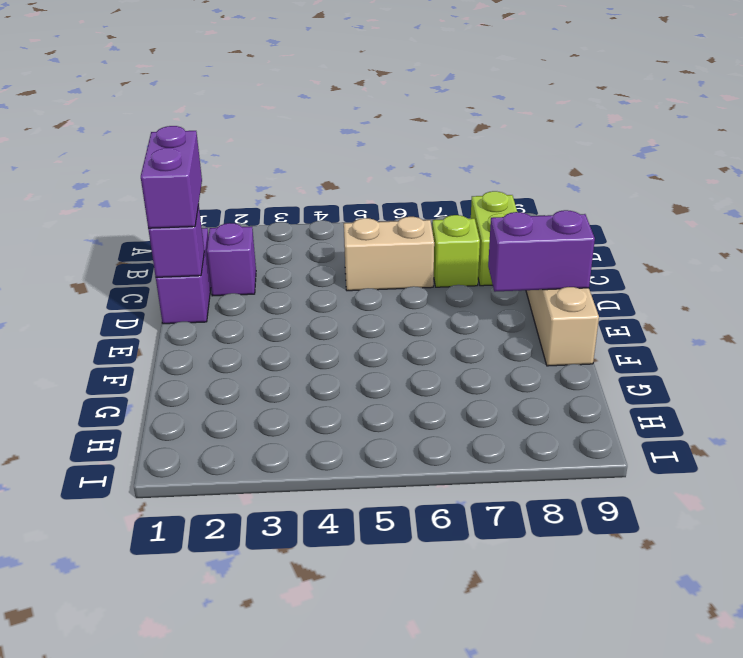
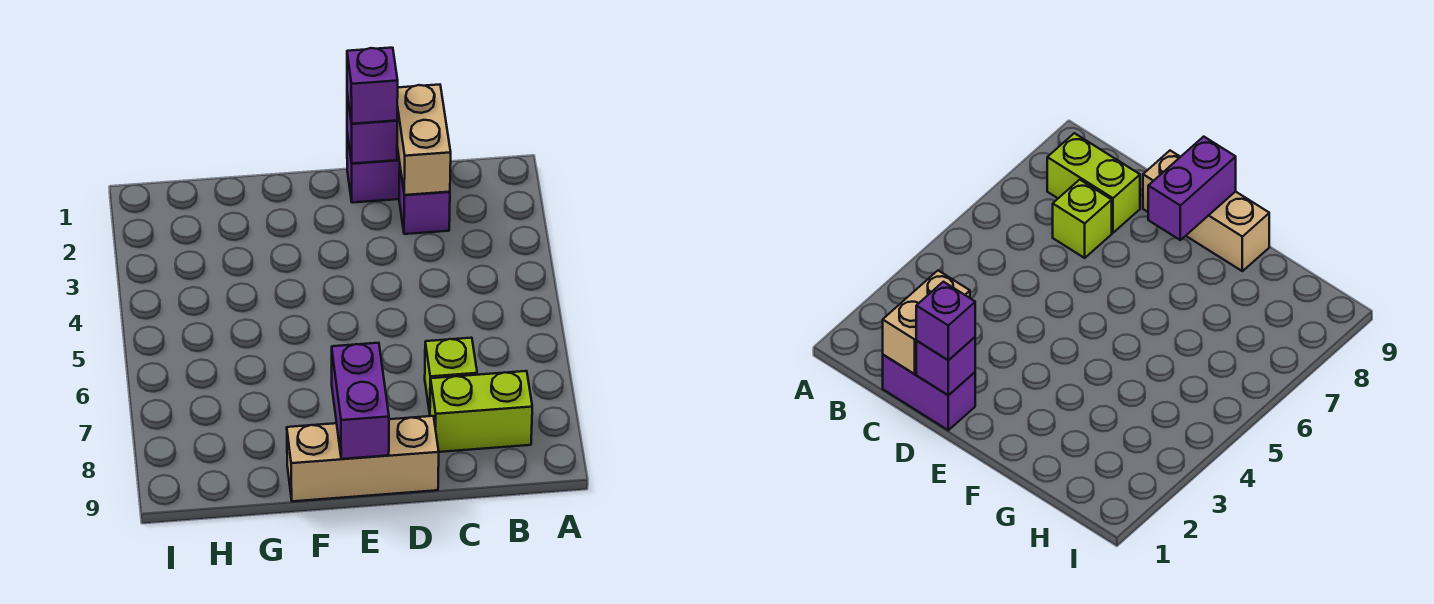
purple brick C1:D1 level 3 -> purple brick D1 level 3
tan brick C5:C6 level 1 -> tan brick C1:C2 level 2

